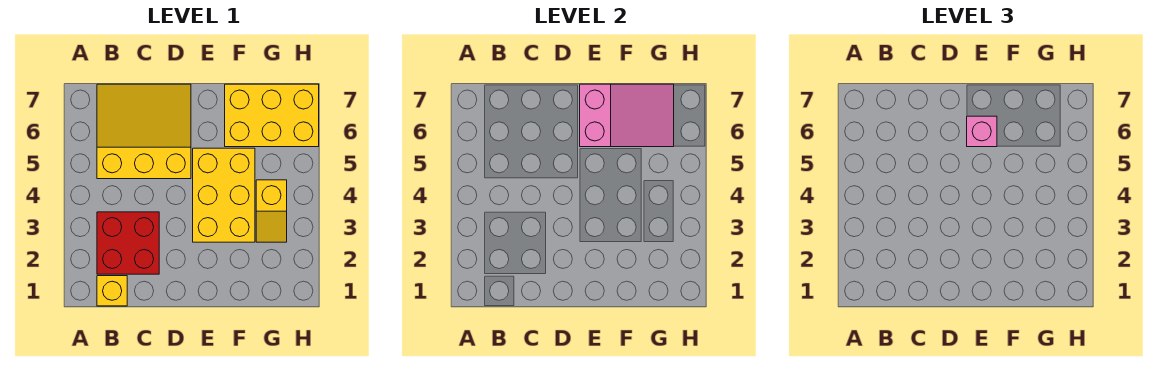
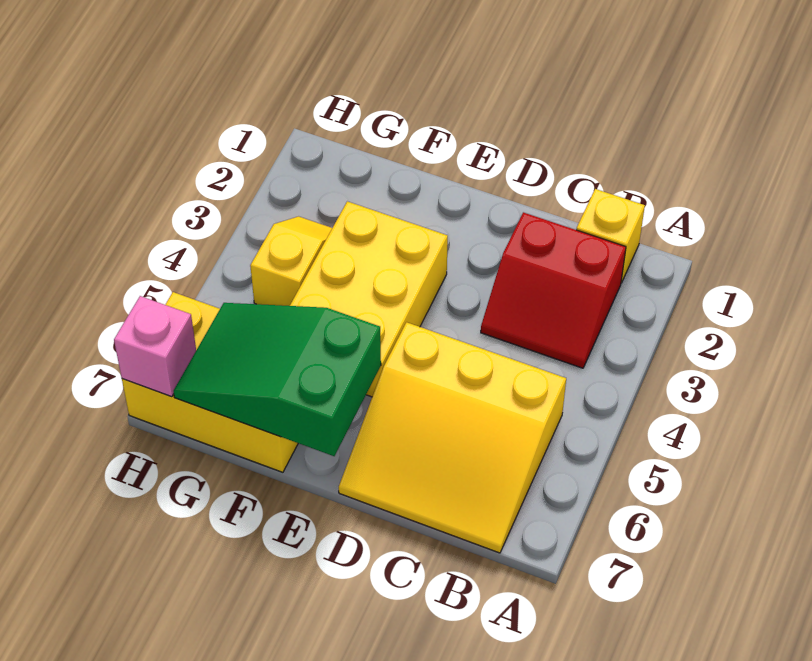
red brick B2:C3 level 1 -> red slope B2:C3 level 1 top 2
pink slope E6:G7 level 2 top E -> green slope E6:G7 level 2 top E
pink brick E6 level 3 -> pink brick H7 level 2

